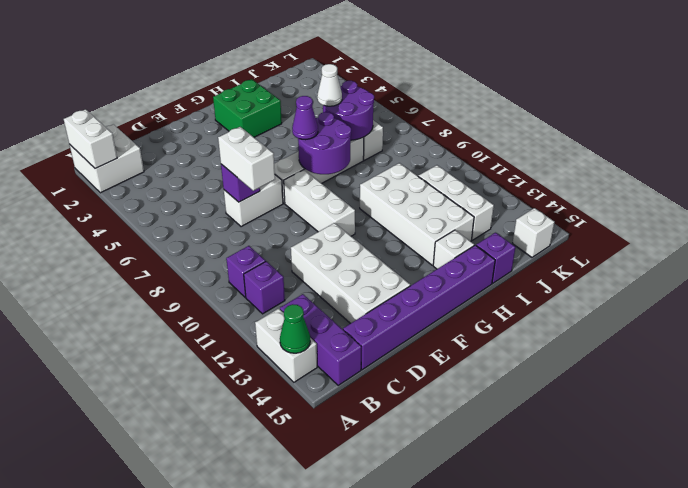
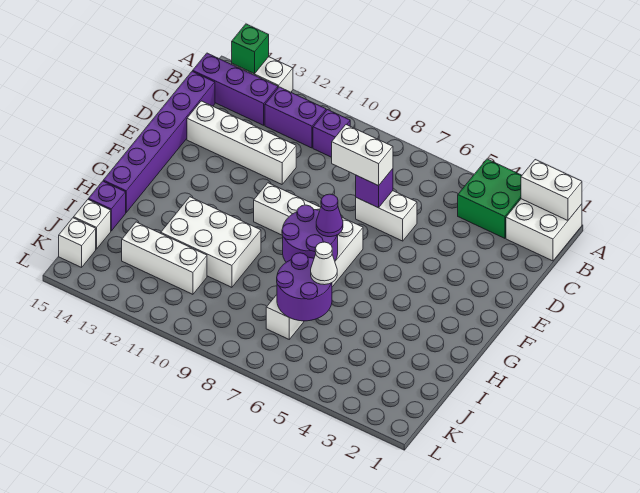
green cone A14 level 2 -> green brick A14 level 2
purple brick B11 level 1 -> purple brick B11:B12 level 1
white brick D7:E7 level 1 -> white brick D6:D7 level 1
white brick D11:E14 level 1 -> white brick D11:D14 level 1
green brick G2:H3 level 1 -> green brick A3:B4 level 1
white brick H10:I13 level 1 -> white brick H10:I12 level 1
white brick H14 level 1 -> white brick J15 level 1

